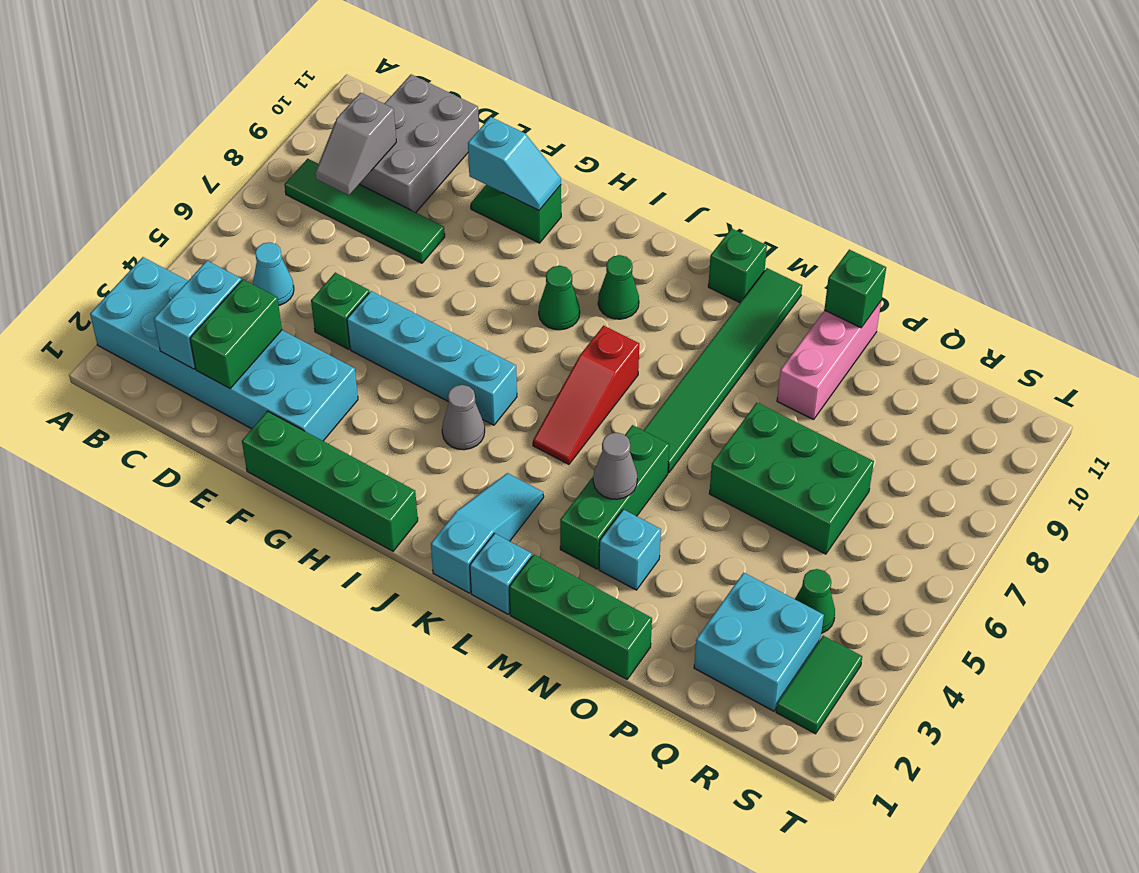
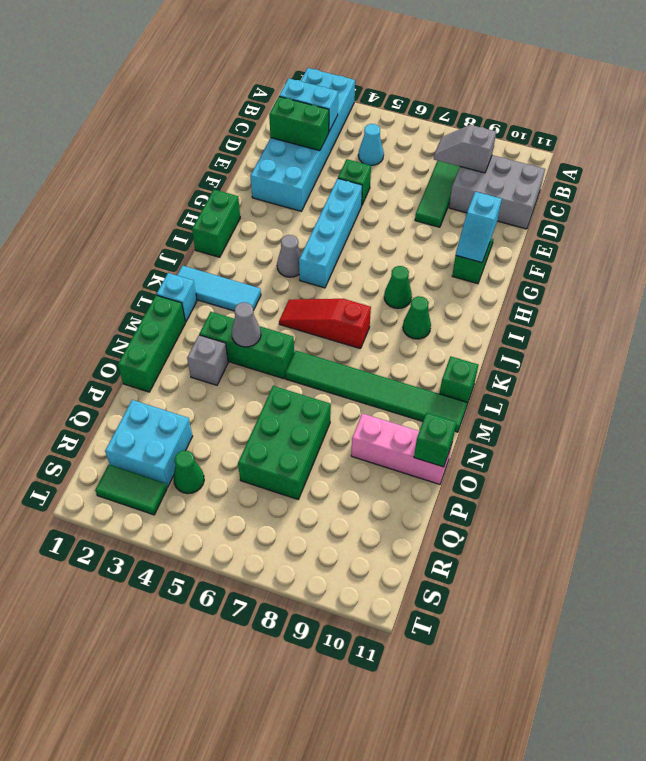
green brick F1:I1 level 1 -> green brick H1:I1 level 1
cyan slope K1:K3 level 1 top 1 -> cyan tile K1:K3 level 1
cyan brick N3 level 1 -> grey brick N3 level 1

